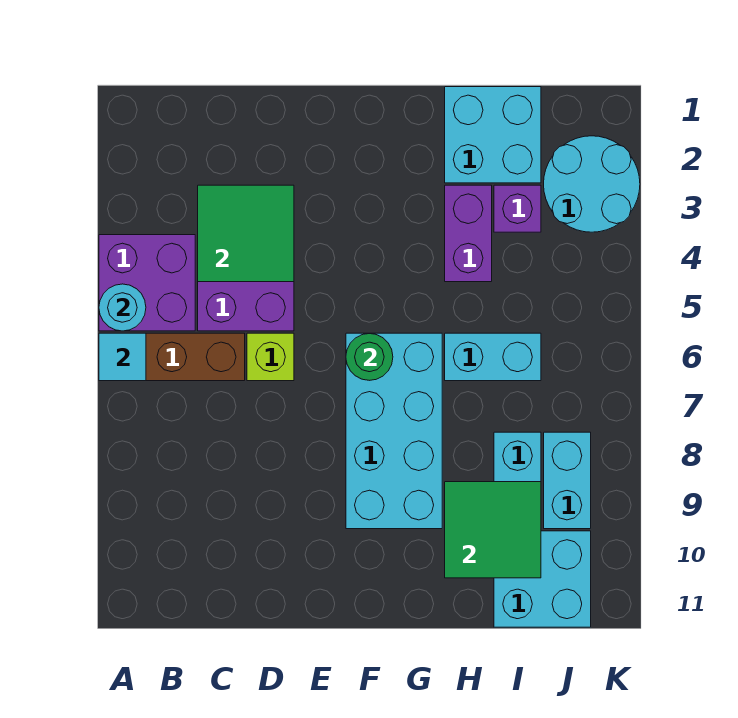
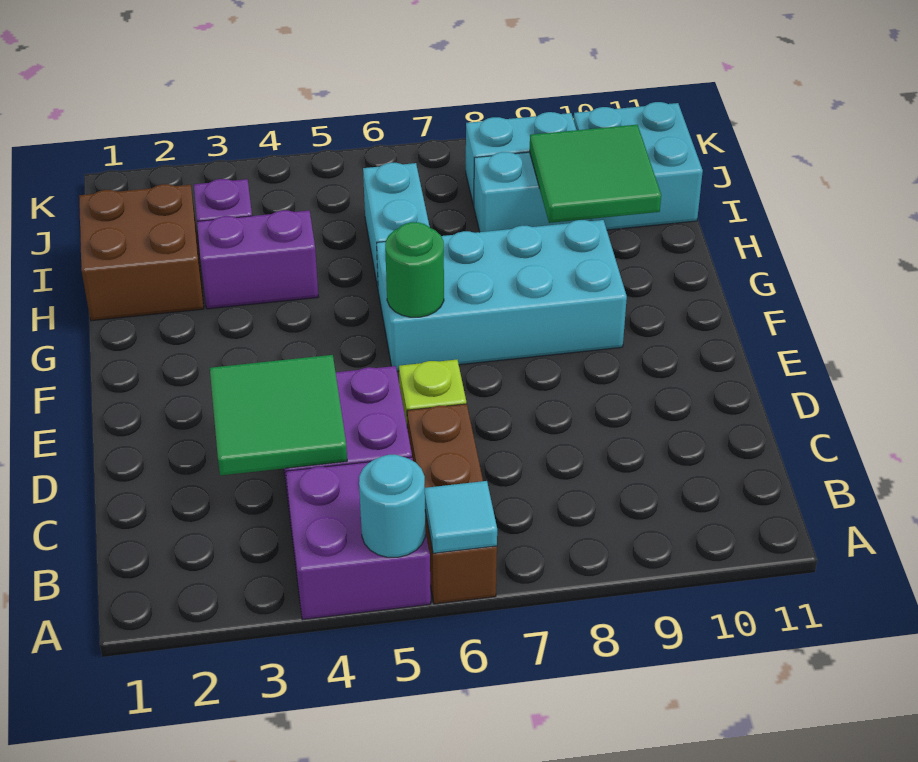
cyan brick H1:I2 level 1 -> brown brick H1:I2 level 1
cyan round brick J2:K3 level 1 -> none

